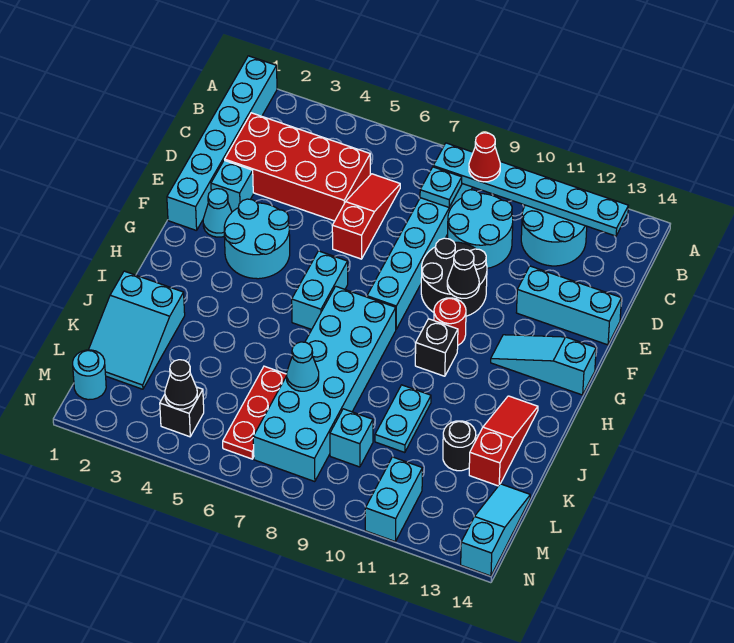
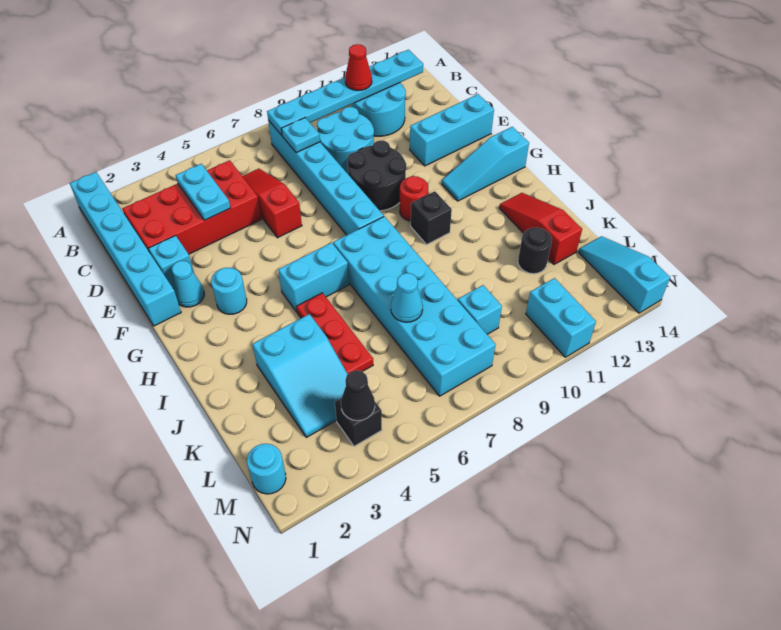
red cone B9 level 3 -> red cone B11 level 3
cyan round brick F3:G4 level 1 -> cyan round brick G3 level 1
black cone F10 level 2 -> none
cyan brick G6:H6 level 1 -> cyan brick H5:H6 level 1
cyan slope J1:L2 level 1 top J -> cyan slope J3:L4 level 1 top J
cyan plate J10:K10 level 1 -> cyan plate C4:D4 level 2
red plate K6:M6 level 1 -> red plate I5:K5 level 1

